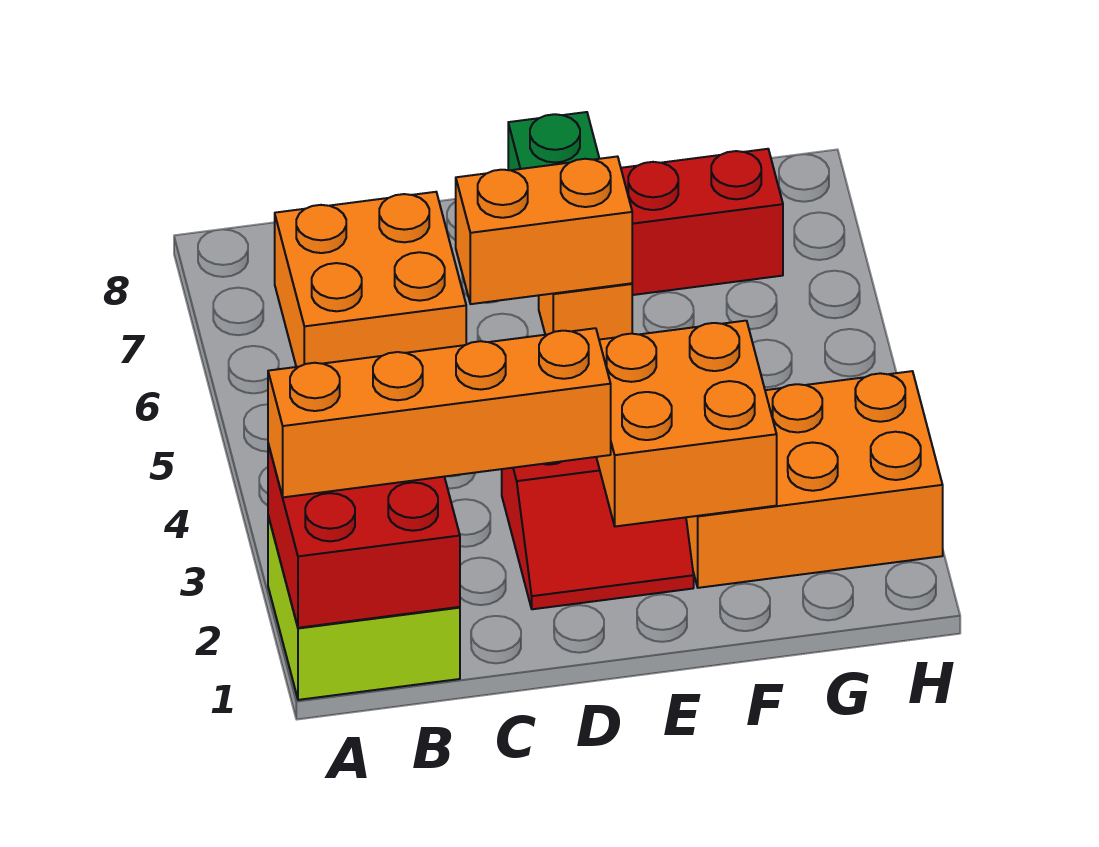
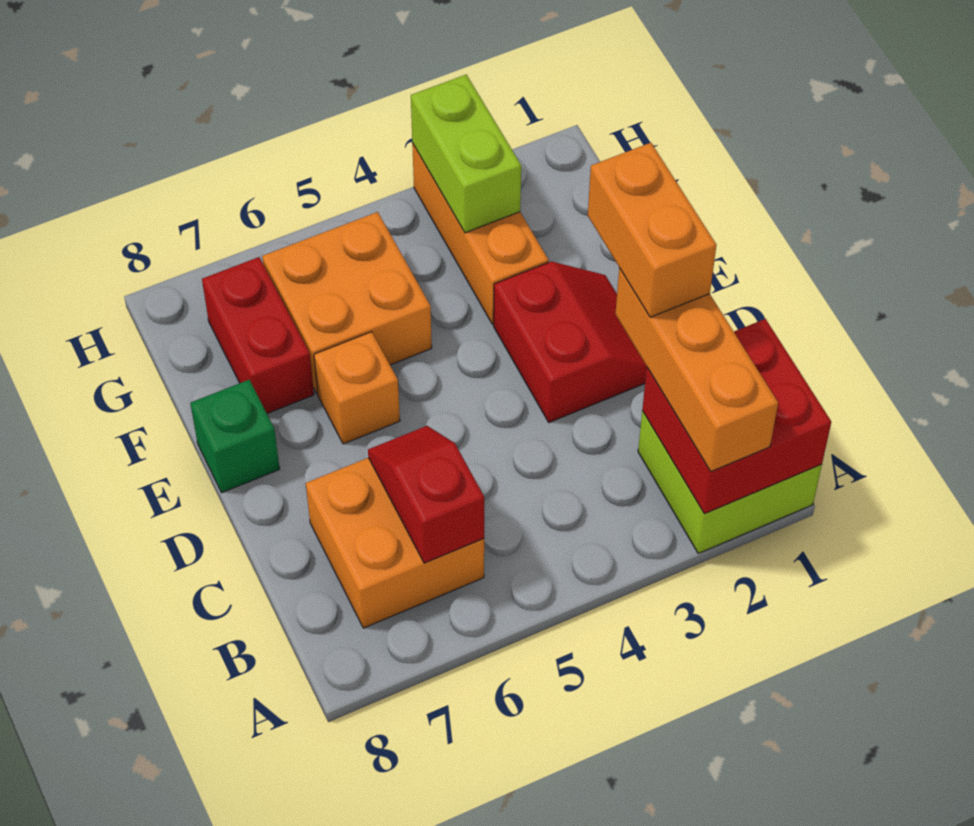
orange brick A2:D2 level 3 -> orange brick A2:C2 level 3
none -> red slope B6:C6 level 2 top B
orange brick D6:E6 level 2 -> orange brick C2:D2 level 4
orange brick E2:F3 level 2 -> orange brick F5:G6 level 1
orange brick F2:H3 level 1 -> orange brick F3:H3 level 1
none -> lime brick G3:H3 level 2

